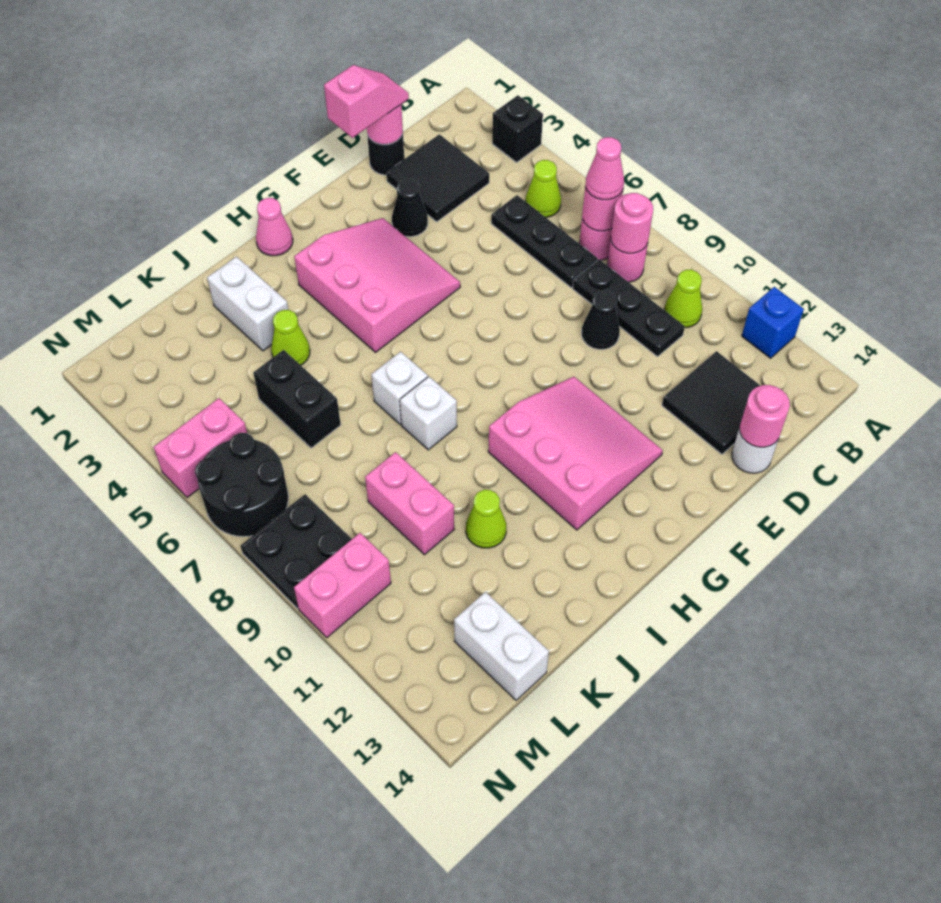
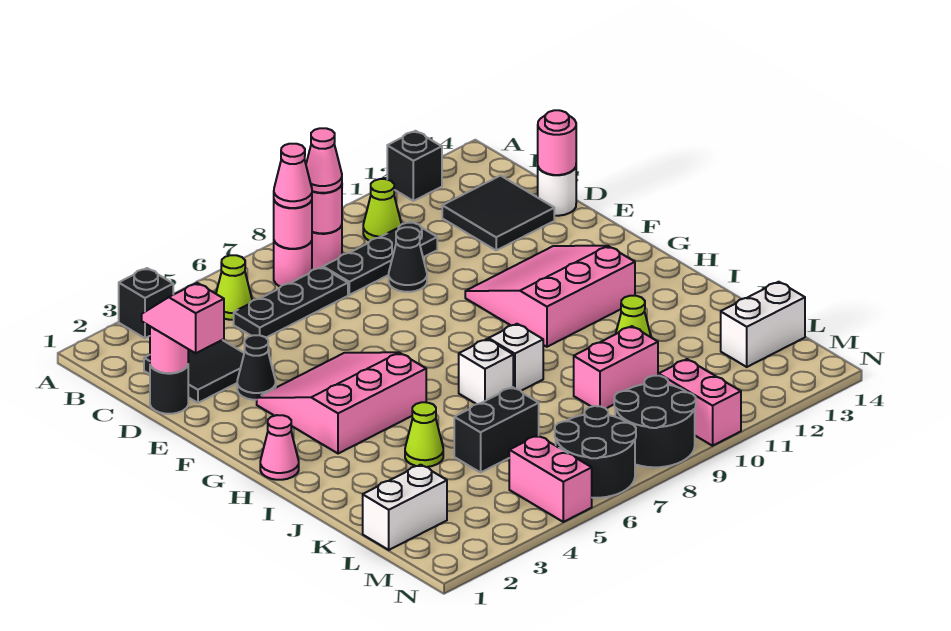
blue brick A12 level 1 -> black brick A12 level 1
none -> pink cone B8 level 3
white brick J2:J3 level 1 -> white brick L1:L2 level 1
black plate M8:N9 level 1 -> black round brick M8:N9 level 1

